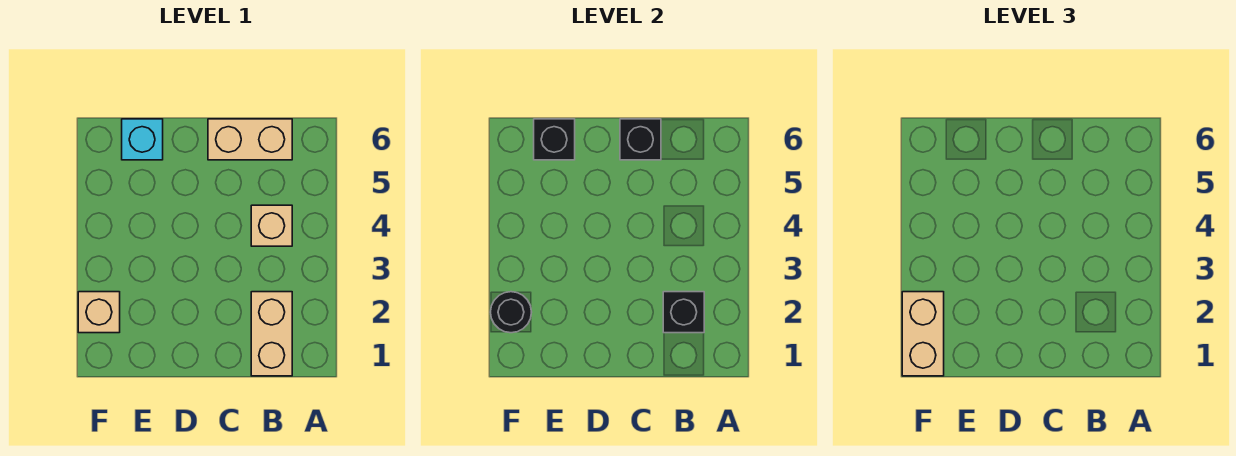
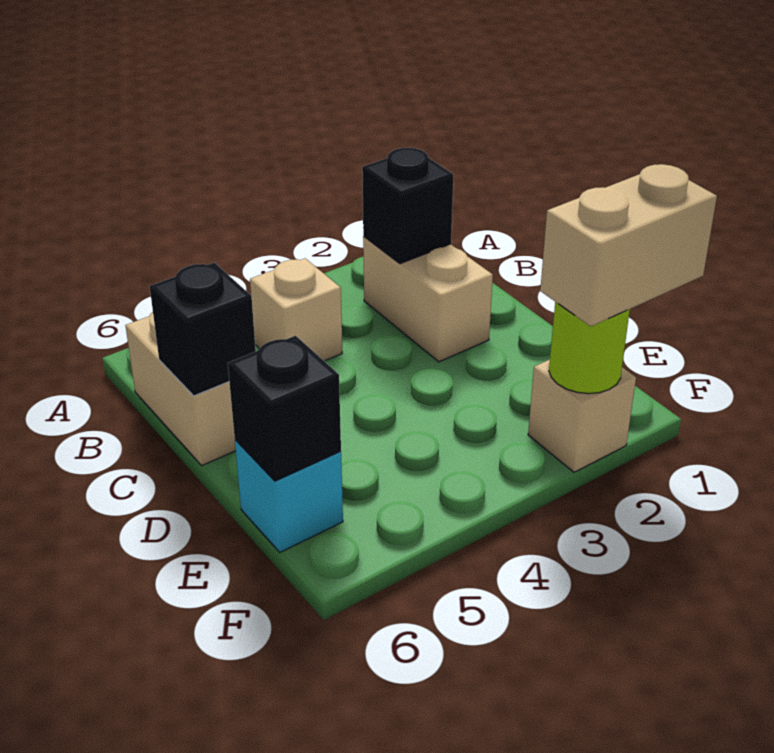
tan brick B1:B2 level 1 -> tan brick B2:C2 level 1
black round brick F2 level 2 -> lime round brick F2 level 2

